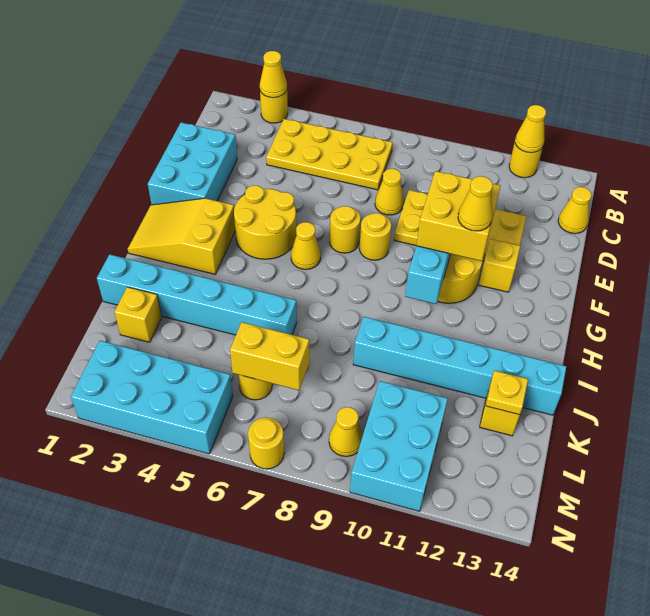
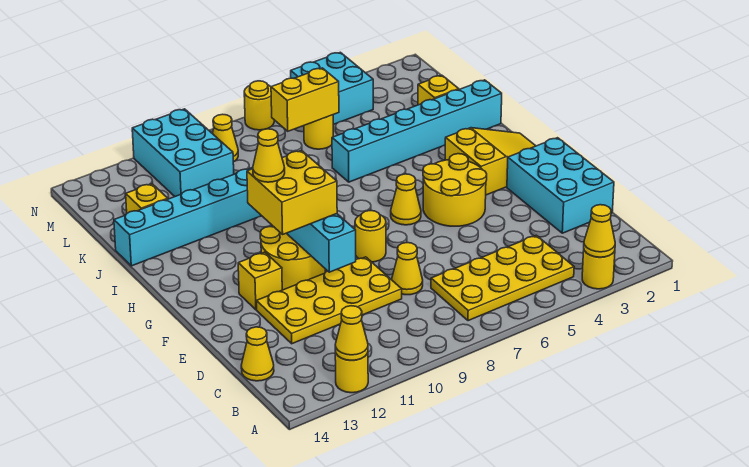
yellow round brick F7 level 1 -> none
yellow plate K13 level 2 -> none
cyan brick M2:N5 level 1 -> cyan brick M4:N5 level 1

